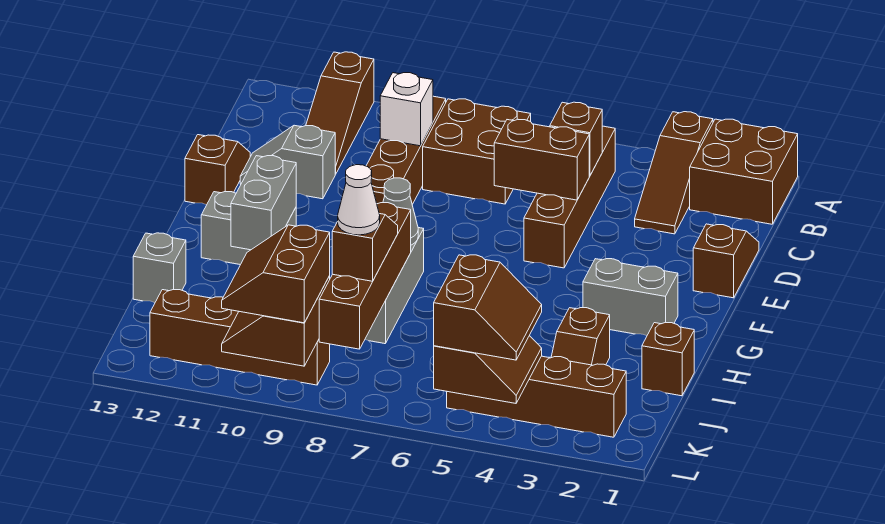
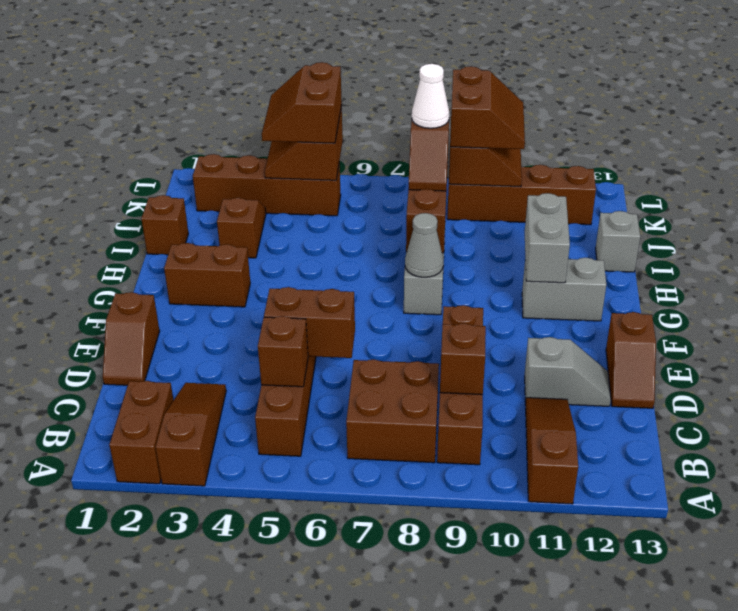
brown brick A1:B2 level 1 -> brown brick A2:B2 level 1
white brick C9 level 2 -> brown brick C9 level 2
grey brick G2:G3 level 1 -> brown brick G2:G3 level 1

